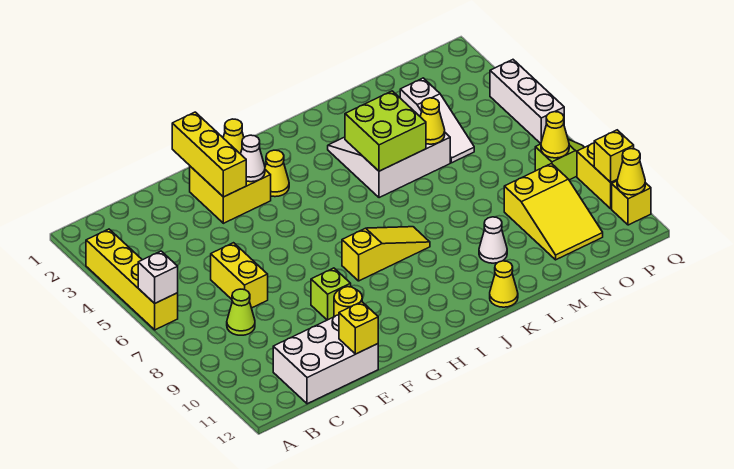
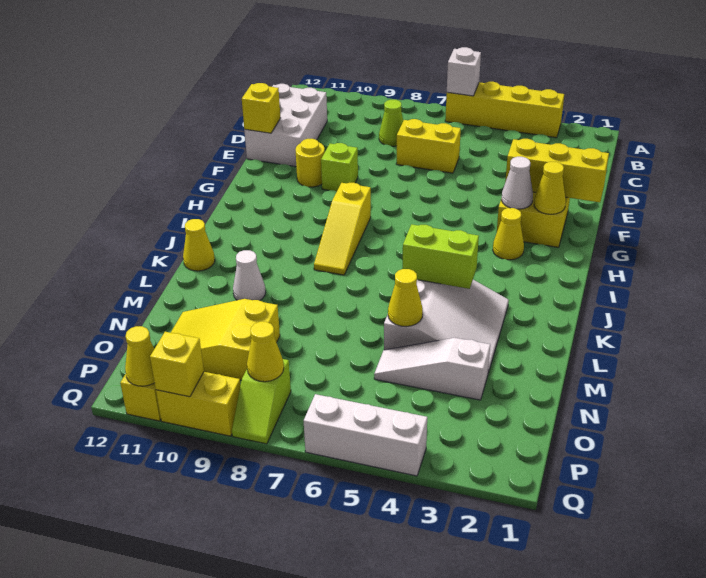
lime brick K4:L5 level 2 -> lime brick K4:K5 level 2

